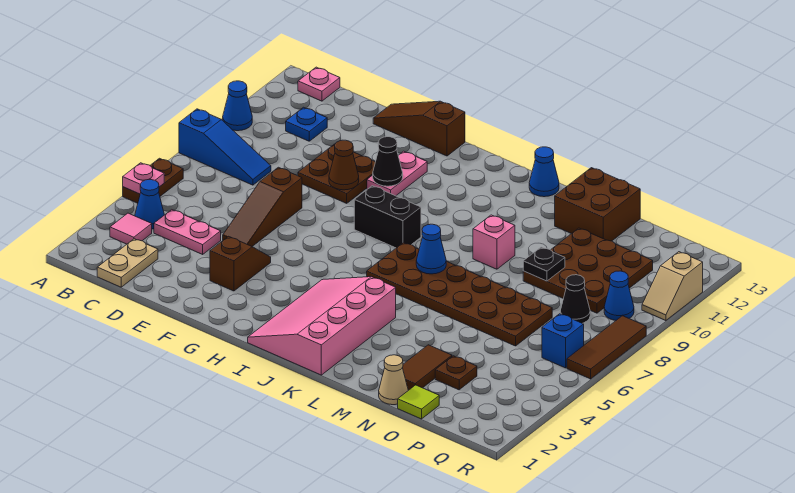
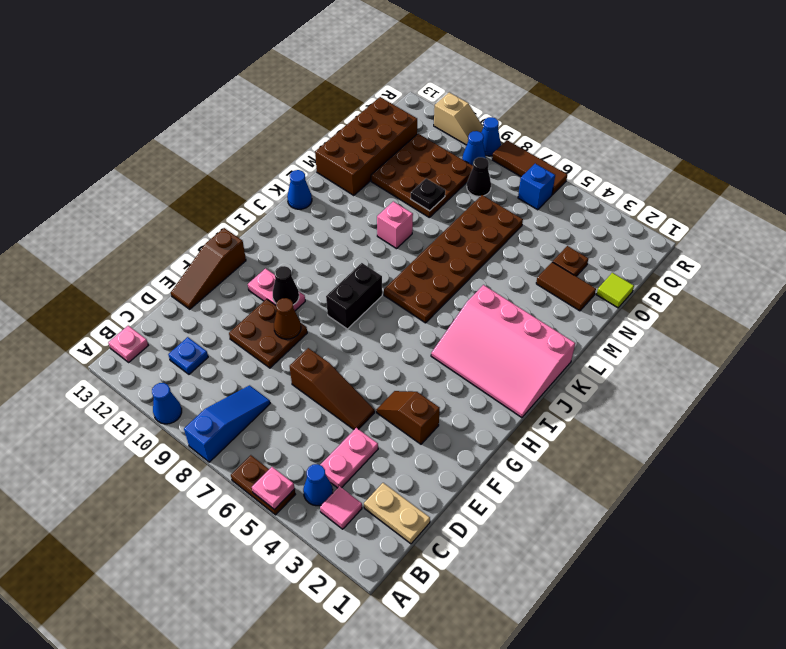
blue cone K7 level 2 -> blue cone R9 level 1
brown brick M12:N13 level 1 -> brown brick M12:P13 level 1
tan cone N1 level 1 -> none

